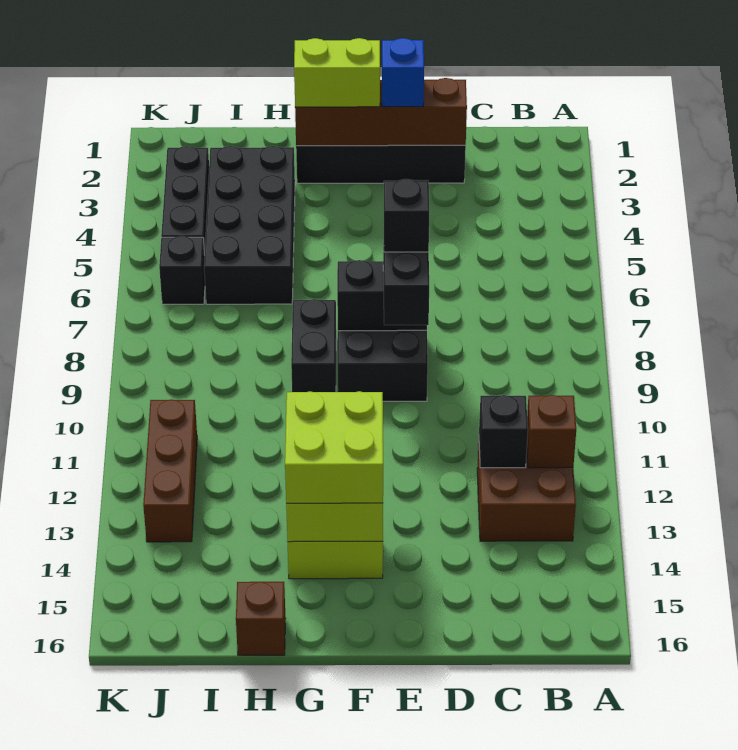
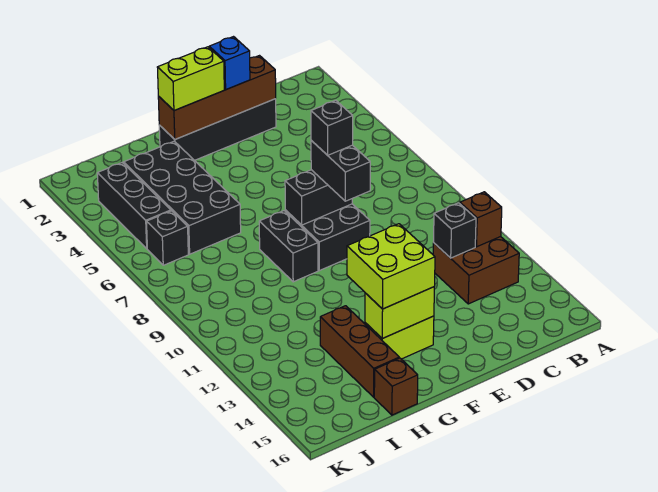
brown brick J11:J13 level 1 -> brown brick H13:H15 level 1

